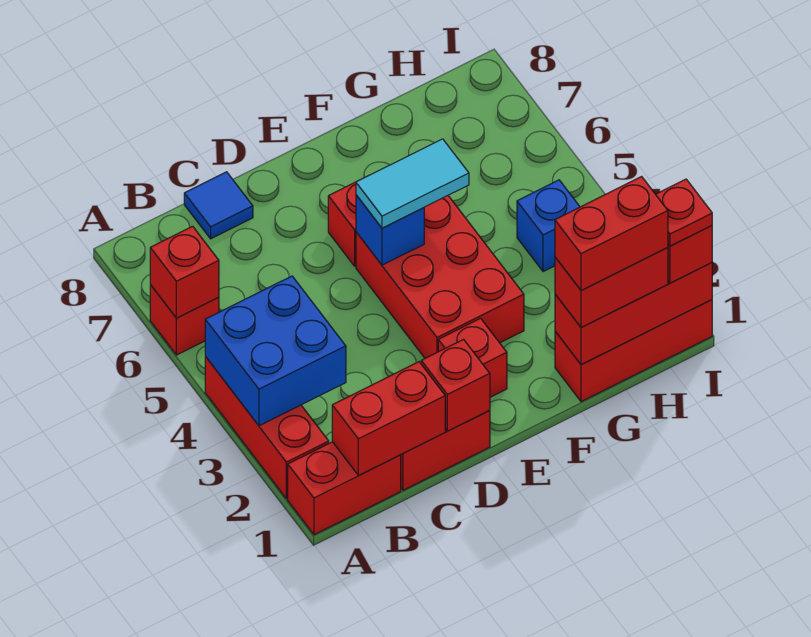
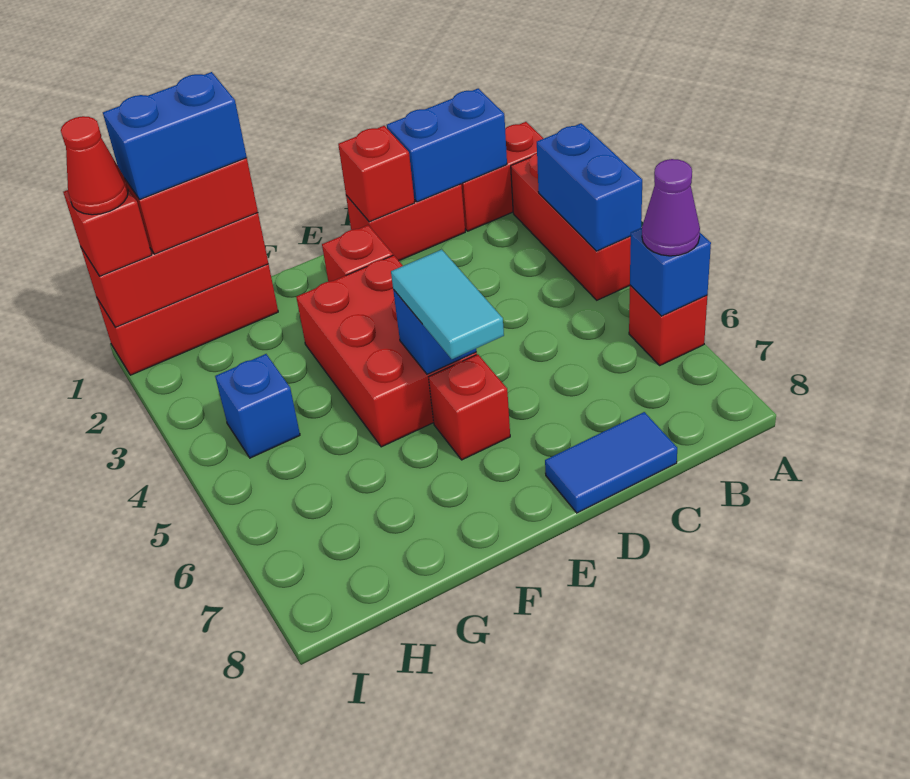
blue brick A3:B4 level 2 -> blue brick A3:A4 level 2
red brick A6 level 2 -> blue brick A6 level 2
none -> purple cone A6 level 3
red brick B1:C1 level 2 -> blue brick B1:C1 level 2
blue tile C8 level 1 -> blue tile C8:D8 level 1
cyan tile E5:F5 level 3 -> cyan tile E5:E6 level 3
red brick G1:H1 level 4 -> blue brick G1:H1 level 4
red plate I1 level 4 -> red cone I1 level 4

